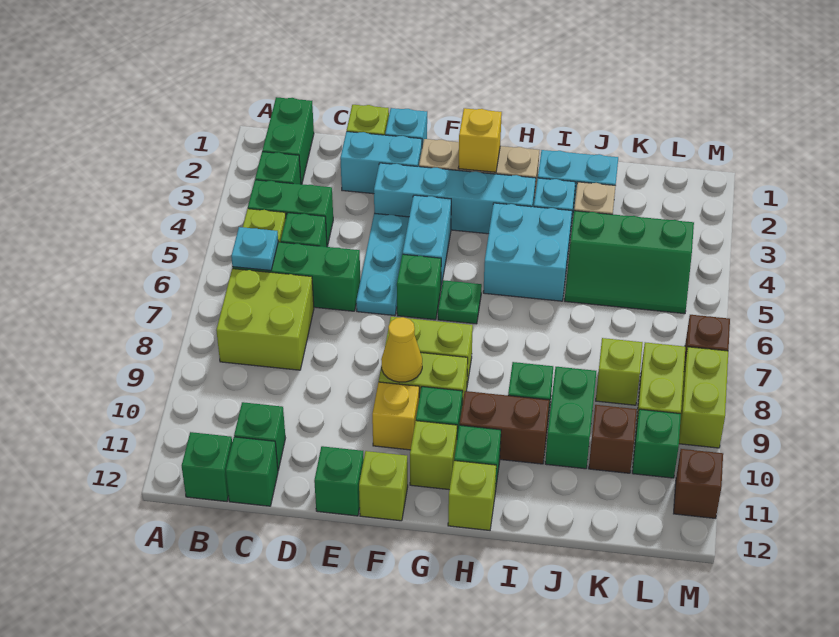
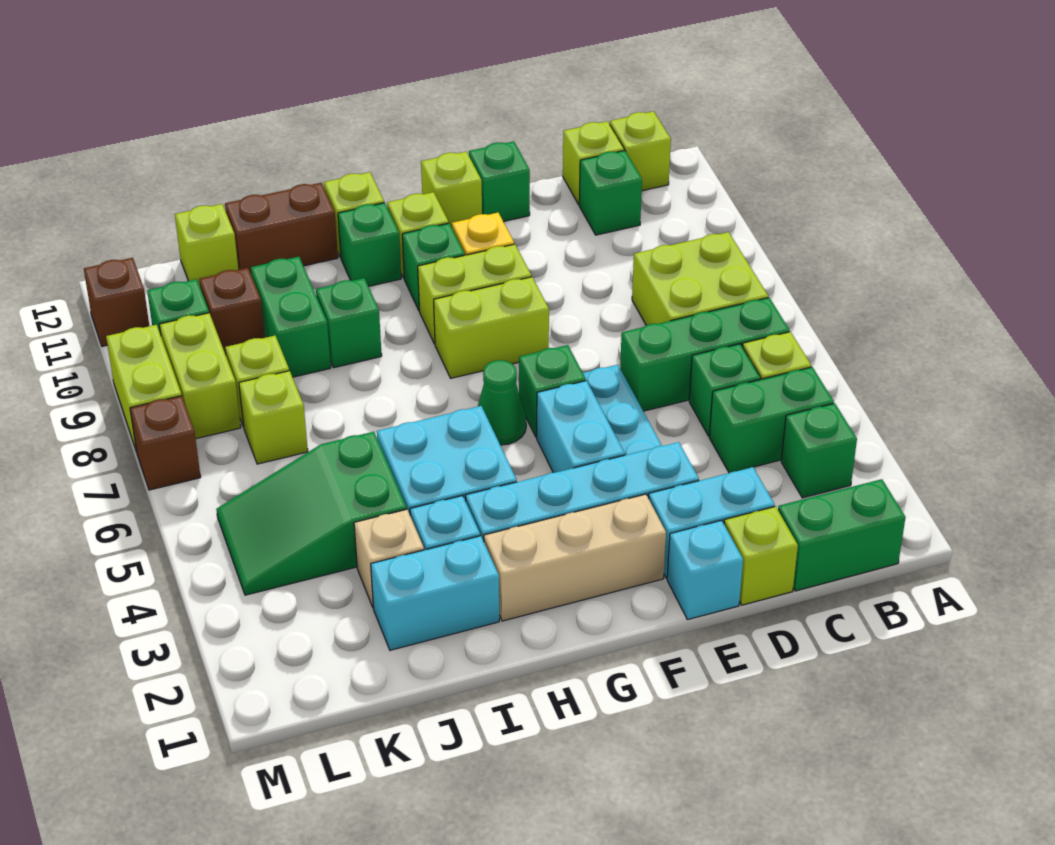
green brick B1:B2 level 1 -> green brick B1:C1 level 1
cyan plate B6 level 2 -> none
green brick B12 level 1 -> lime brick B12 level 1
green brick C12 level 1 -> lime brick C12 level 1
yellow cone F9 level 2 -> none
yellow brick G2 level 2 -> none
green plate G6 level 1 -> green cone G6 level 1
brown brick H10:I10 level 1 -> brown brick I12:J12 level 1
green slope J4:L5 level 1 top 4 -> green slope J4:L5 level 1 top J
none -> lime brick K7 level 1
none -> lime brick K12 level 1

